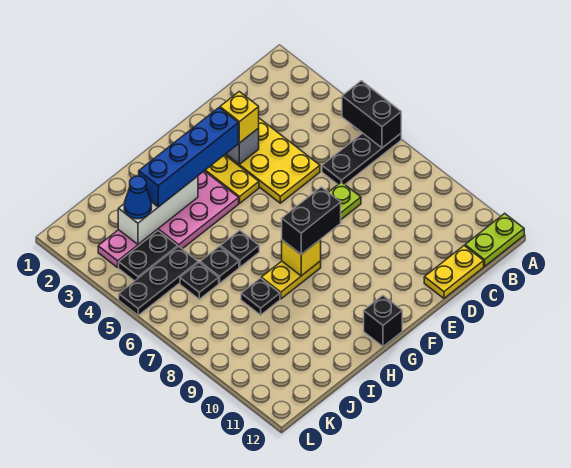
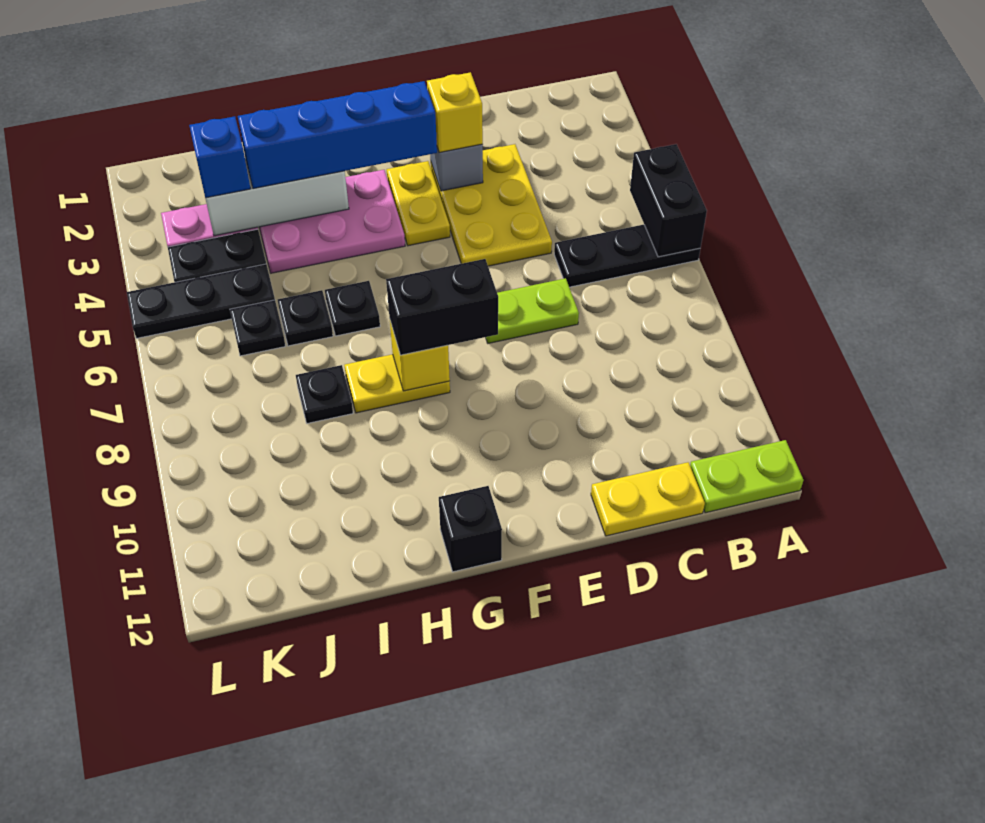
blue cone J3 level 3 -> blue brick J3 level 3

